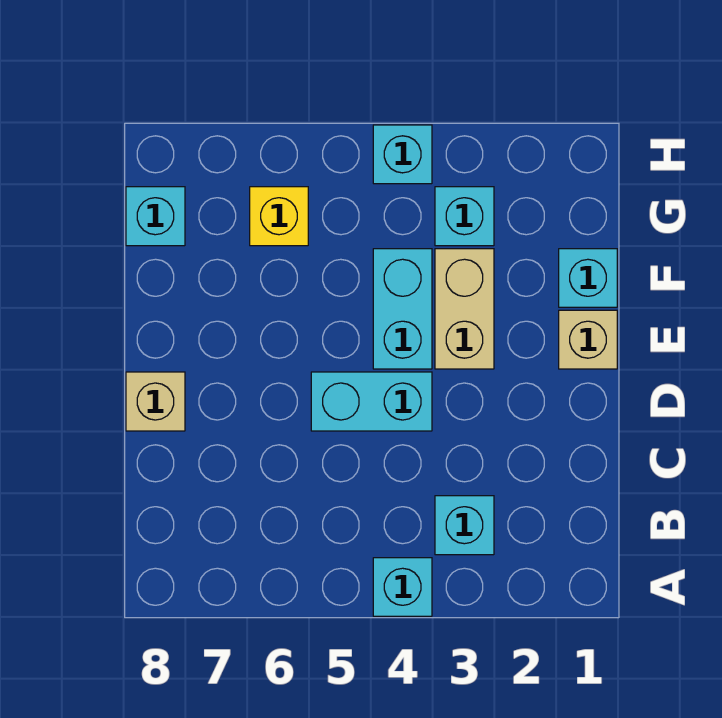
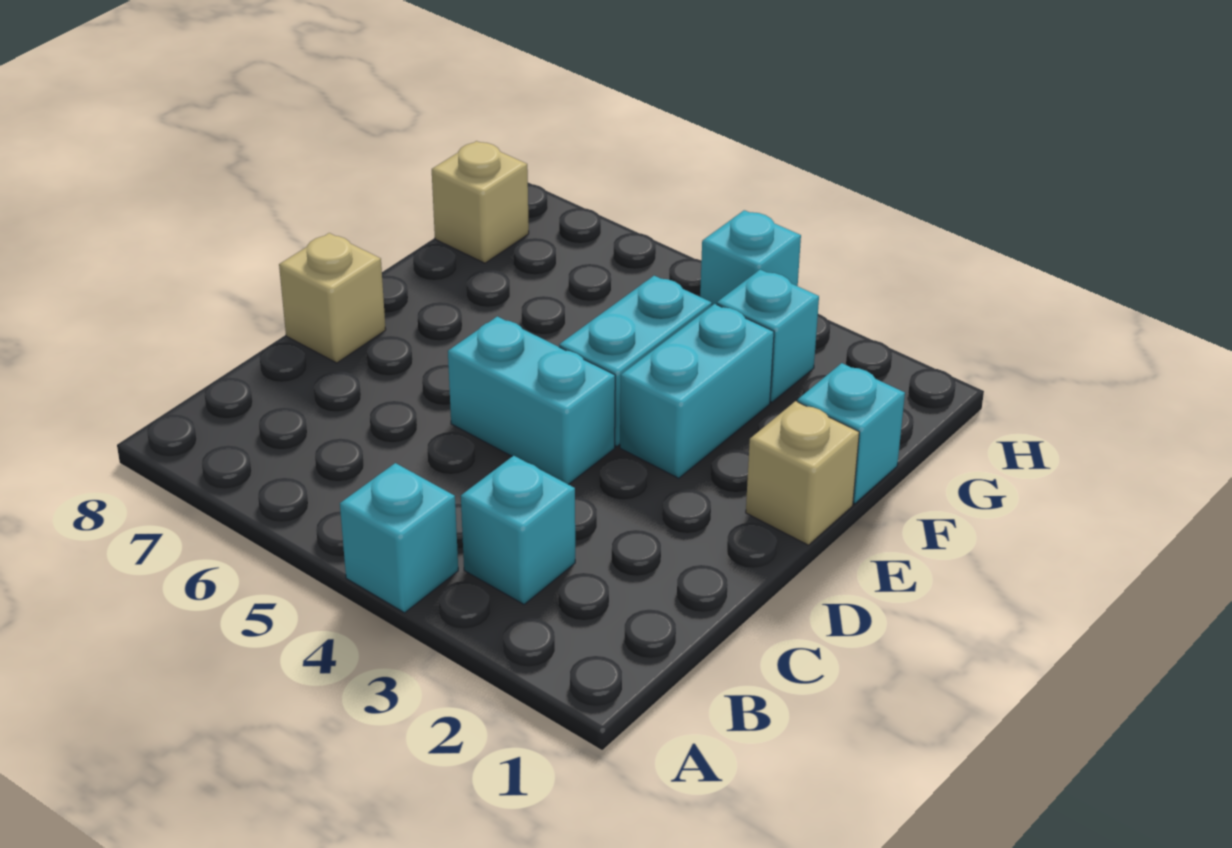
tan brick E3:F3 level 1 -> cyan brick E3:F3 level 1
yellow brick G6 level 1 -> none
cyan brick G8 level 1 -> tan brick G8 level 1

